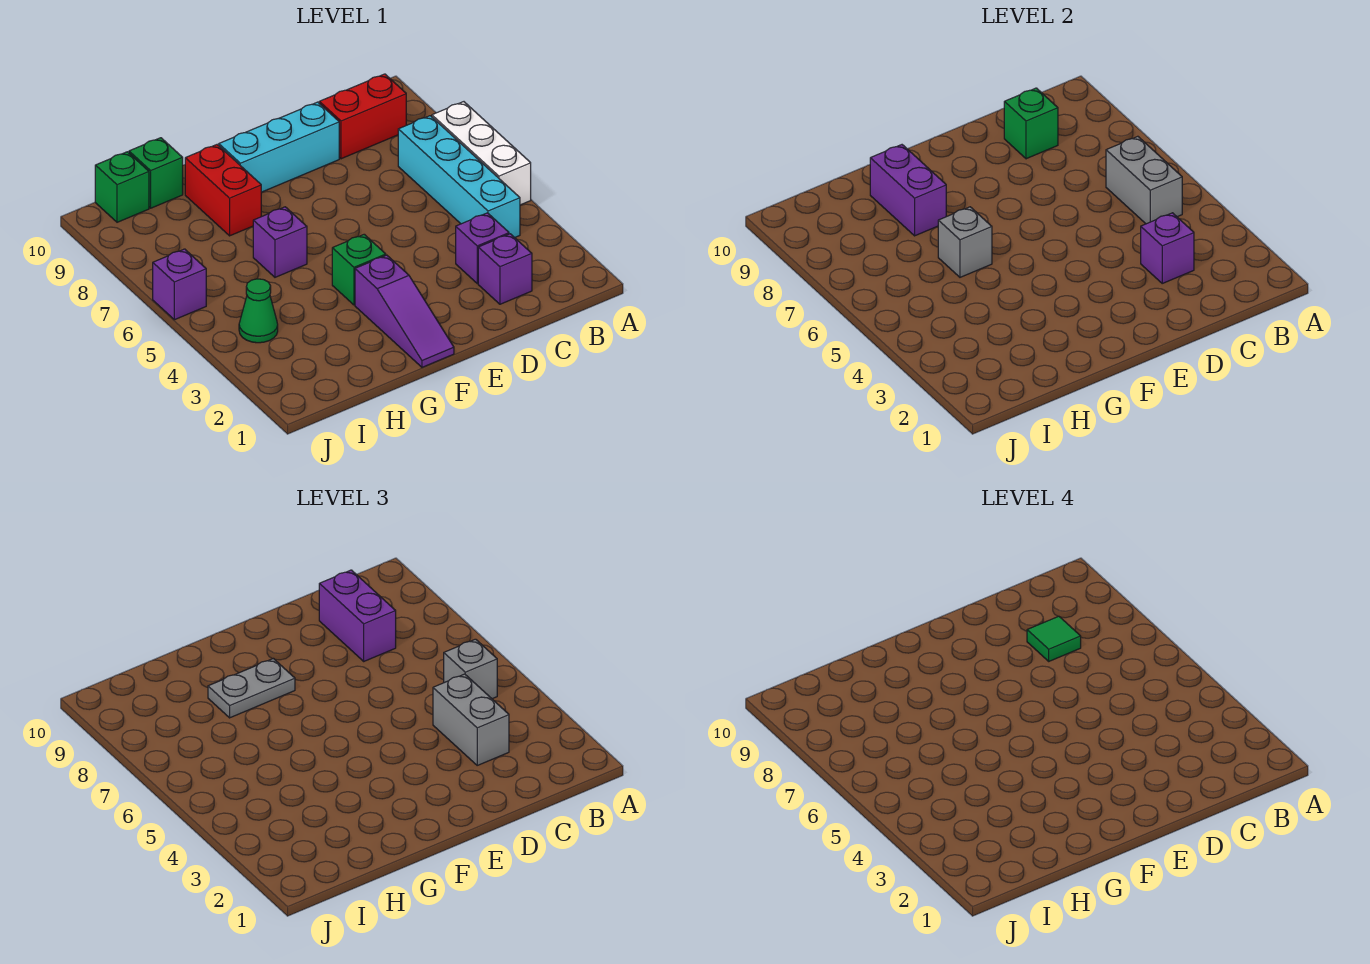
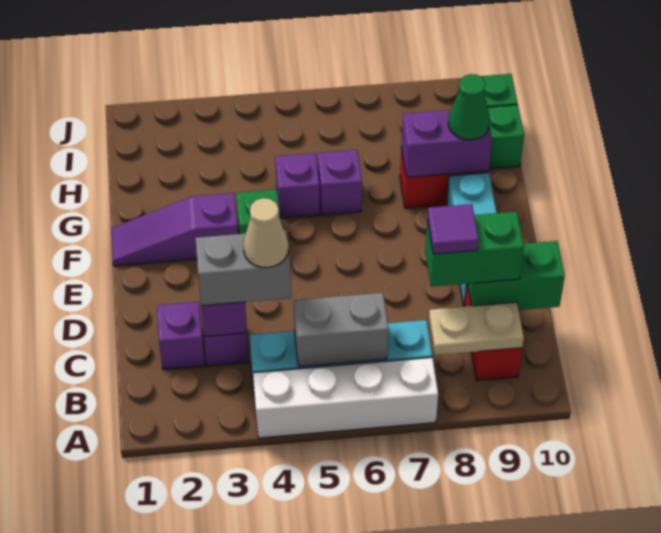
white brick A5:A7 level 1 -> white brick A4:A7 level 1
grey brick B5 level 3 -> none
none -> tan plate B8:B9 level 2
none -> tan cone C4 level 4
purple brick C8:C9 level 3 -> green brick C8:C9 level 3
green tile C8 level 4 -> purple tile C8 level 4
green brick C9 level 2 -> green brick C9:C10 level 2
grey plate F8:G8 level 3 -> none
grey brick G6 level 2 -> none
green cone I4 level 1 -> green cone G9 level 3
purple brick J6 level 1 -> purple brick G5 level 1

